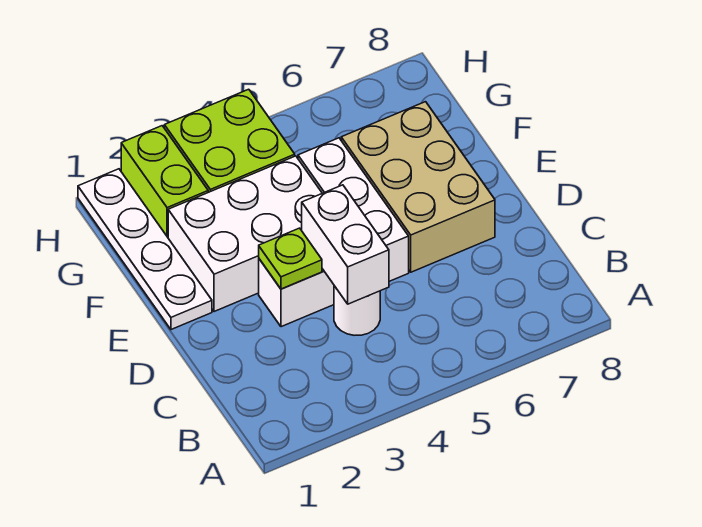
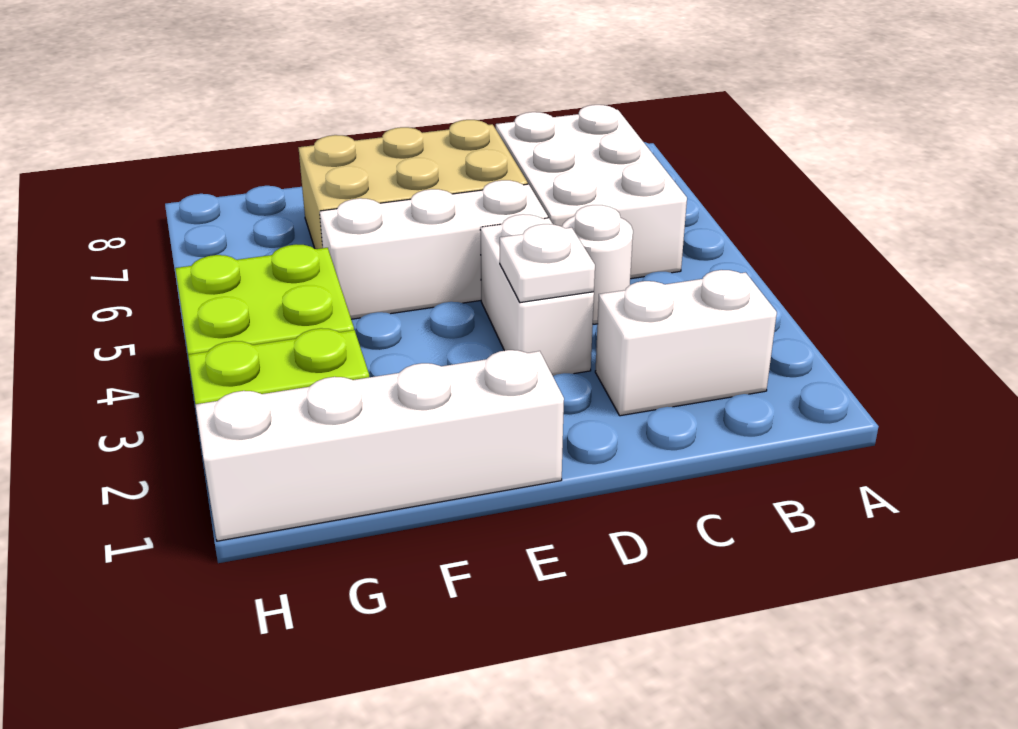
white brick C4:D4 level 2 -> white brick B2:C2 level 1
lime plate D3 level 2 -> white plate D3 level 2
white plate E1:H1 level 1 -> white brick E1:H1 level 1
white brick E2:F4 level 1 -> white brick B5:C7 level 1

